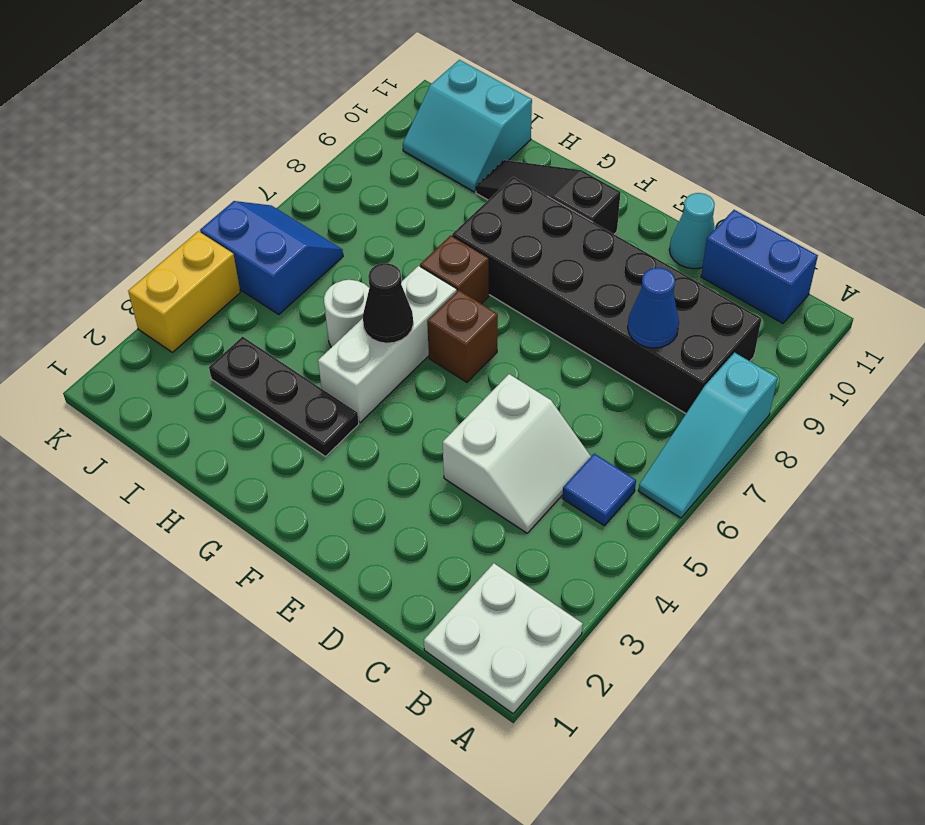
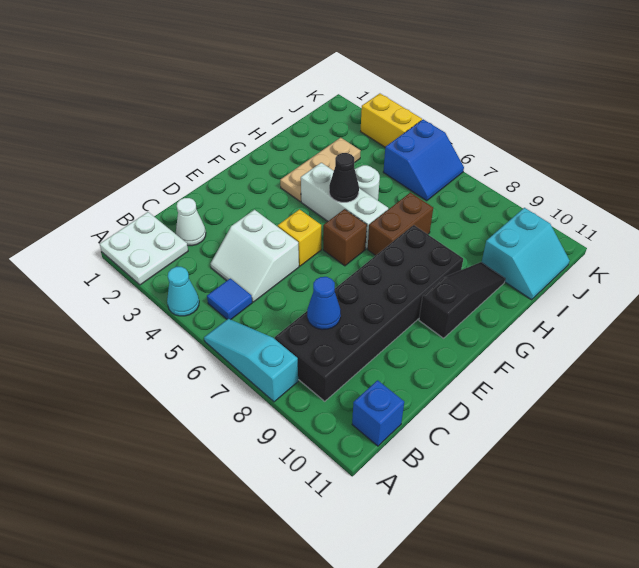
blue brick B11:C11 level 1 -> blue brick B11 level 1
none -> white cone C2 level 1
cyan cone D11 level 1 -> cyan cone A4 level 1
none -> yellow brick E5 level 1
black plate G3:I3 level 1 -> tan plate G3:I3 level 1
brown brick G7 level 1 -> brown brick G7:H7 level 1
cyan slope I10:J11 level 1 top 11 -> cyan slope I10:J11 level 1 top 10

